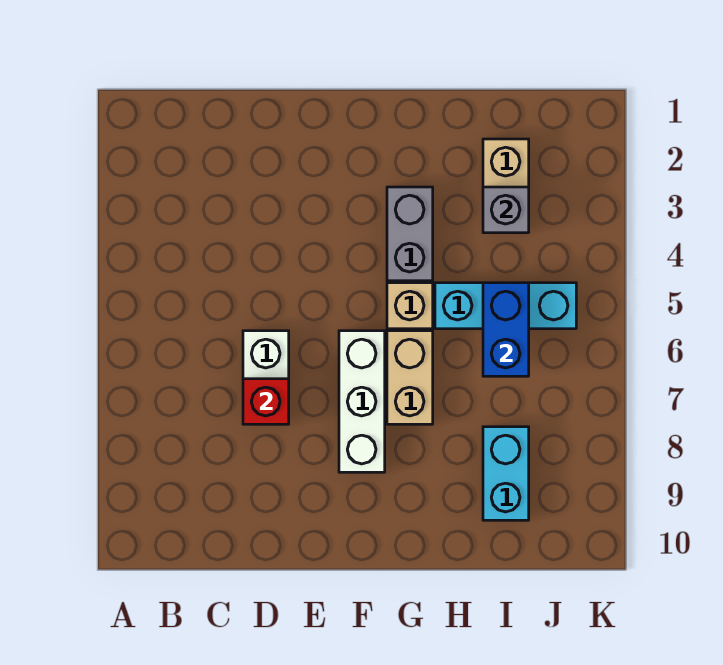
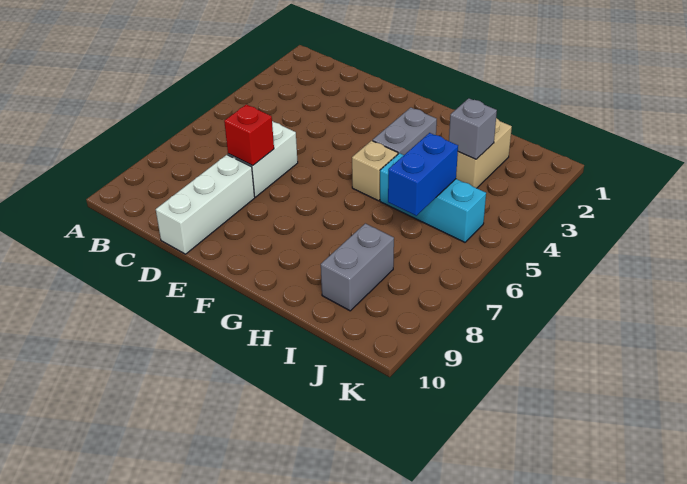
white brick F6:F8 level 1 -> white brick D8:D10 level 1
tan brick G6:G7 level 1 -> none
cyan brick I8:I9 level 1 -> grey brick I8:I9 level 1

